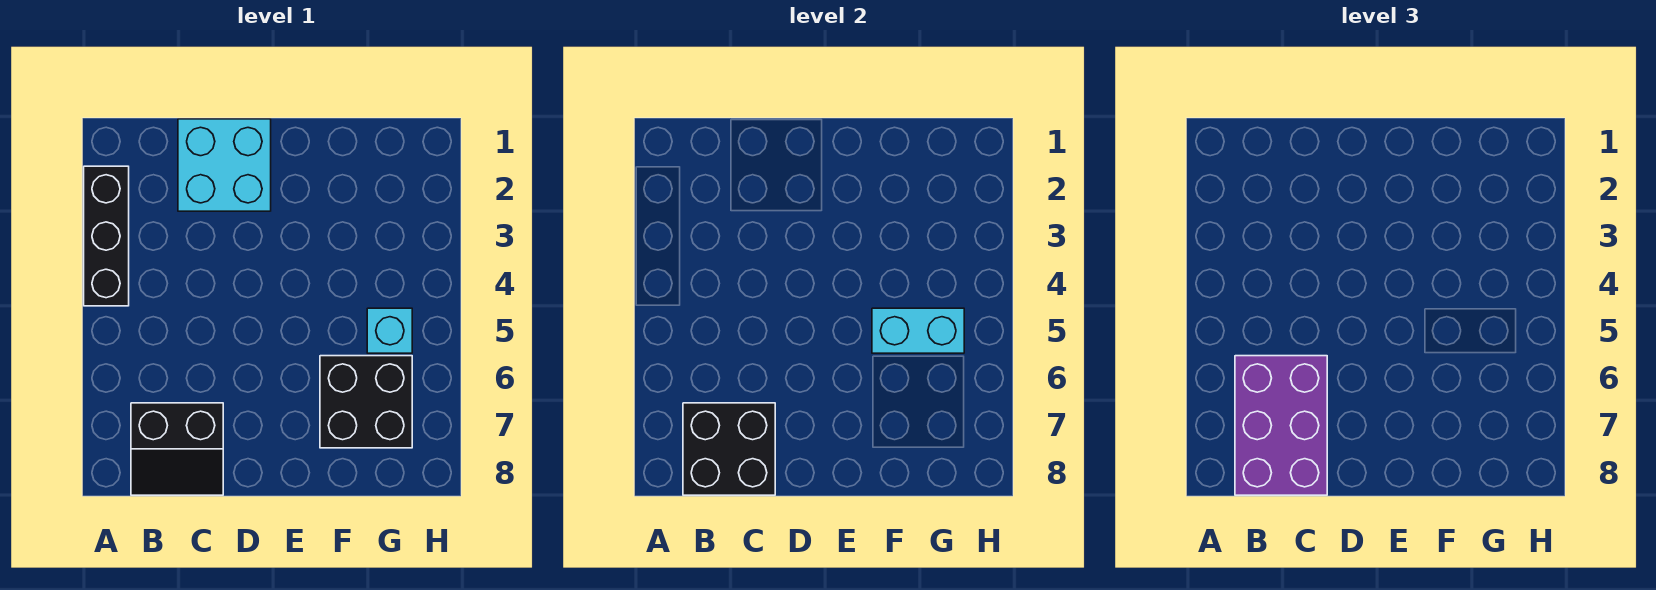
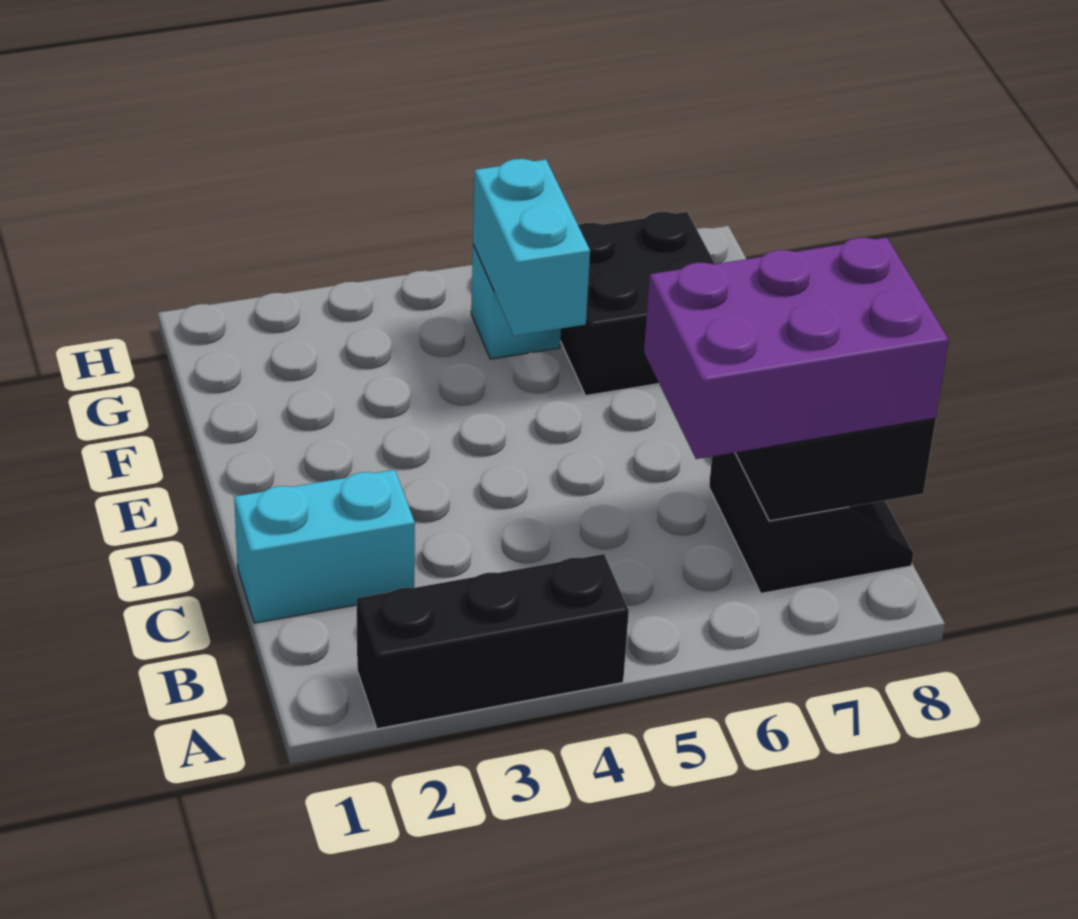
cyan brick C1:D2 level 1 -> cyan brick C1:C2 level 1

